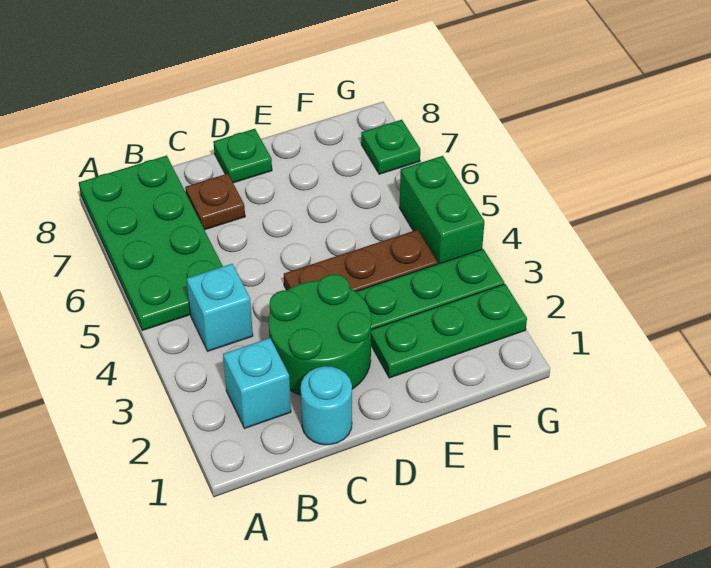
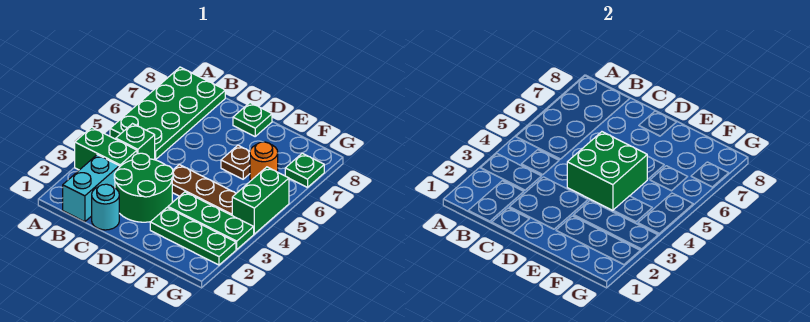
none -> green brick A3:B3 level 1
cyan brick B2 level 1 -> cyan brick B1:B2 level 1
cyan brick B4 level 1 -> green brick B4 level 1
brown plate C7 level 1 -> brown plate E6 level 1
none -> green brick D4:E5 level 2
none -> orange round brick F6 level 1

